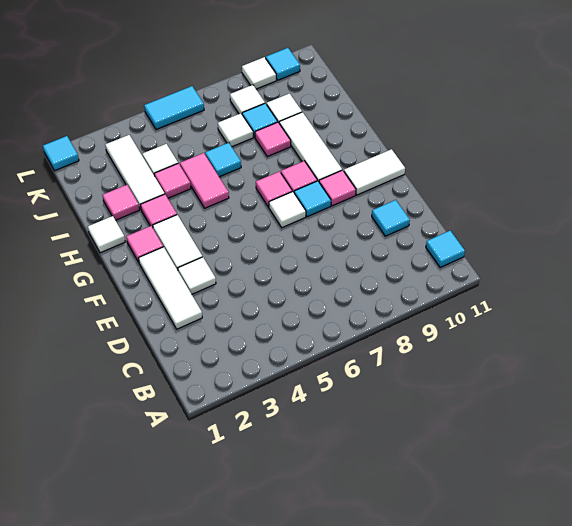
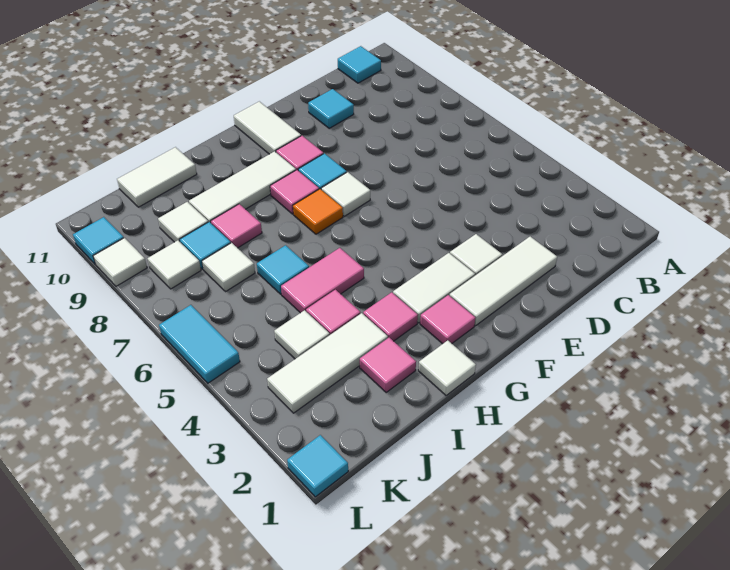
pink tile G7 level 1 -> orange tile G7 level 1
none -> white tile I11:J11 level 1

